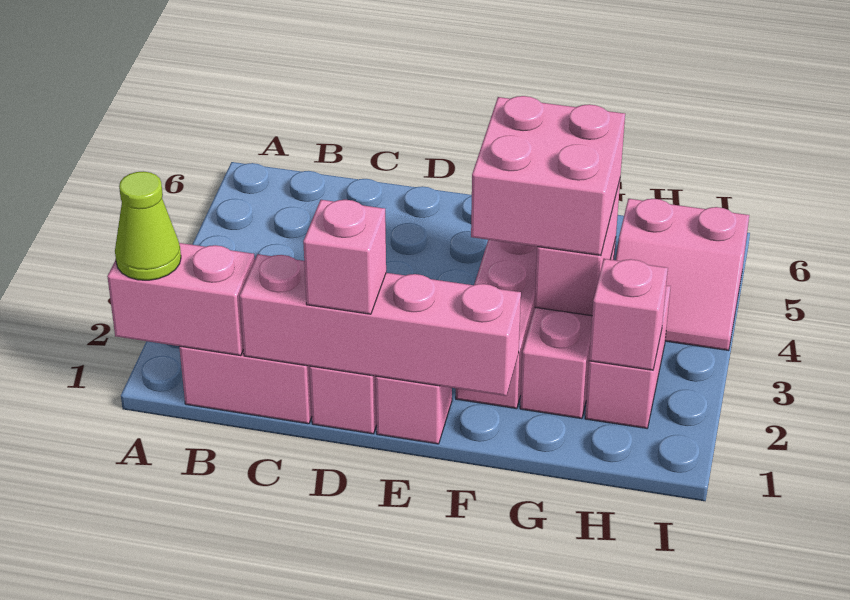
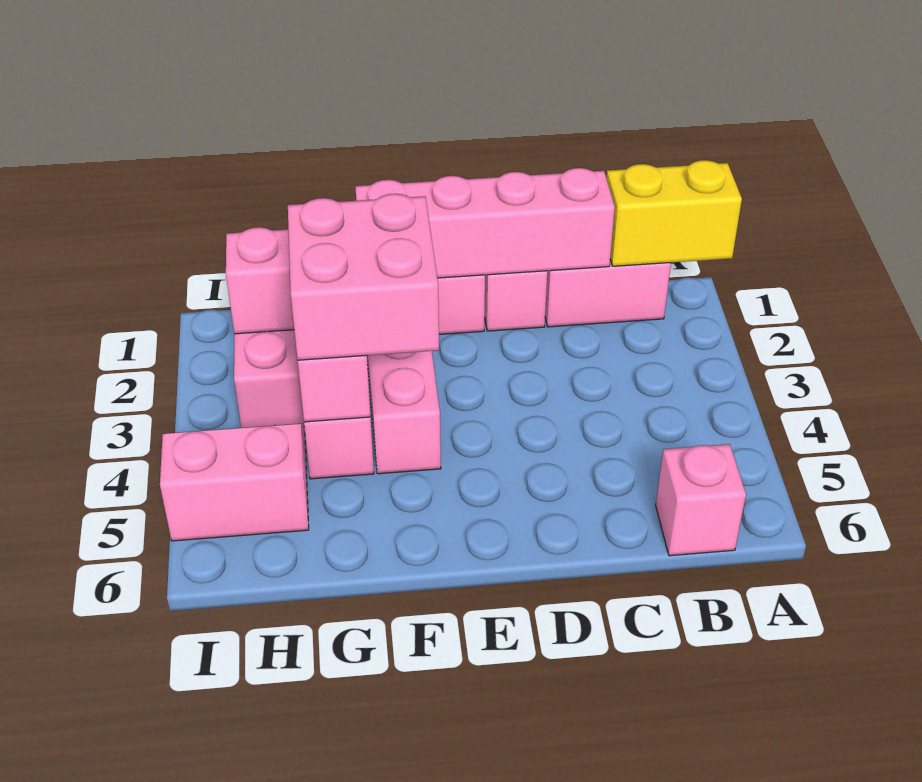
pink brick A1:B1 level 2 -> yellow brick A1:B1 level 2
lime cone A1 level 3 -> none
pink brick D1 level 3 -> pink brick B6 level 1

